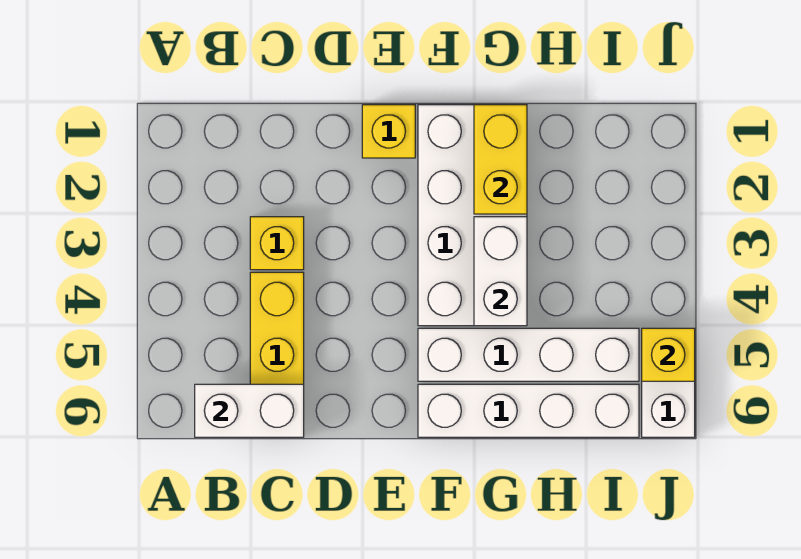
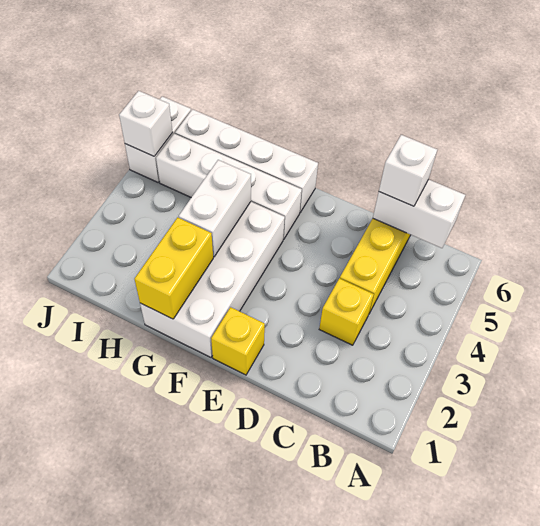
none -> white brick C6 level 3
yellow brick J5 level 2 -> white brick J5 level 2

